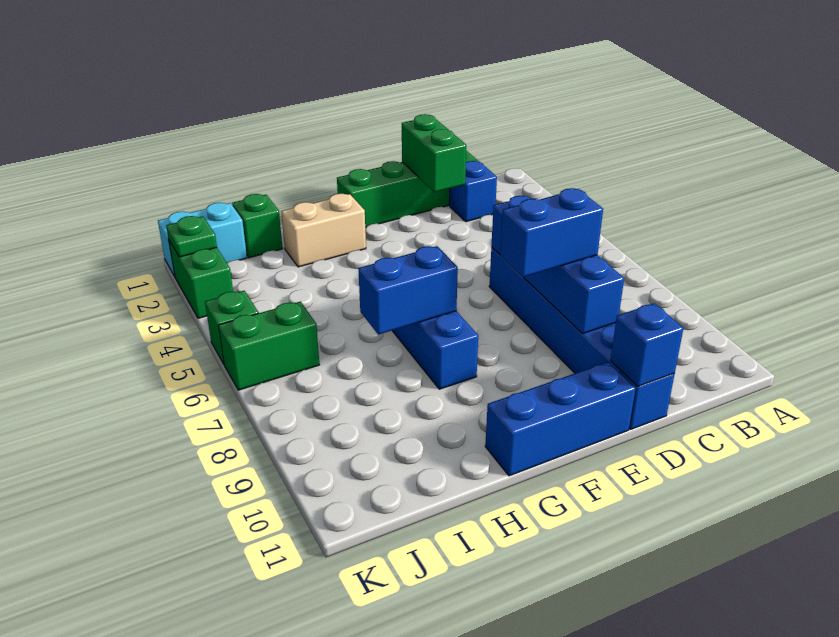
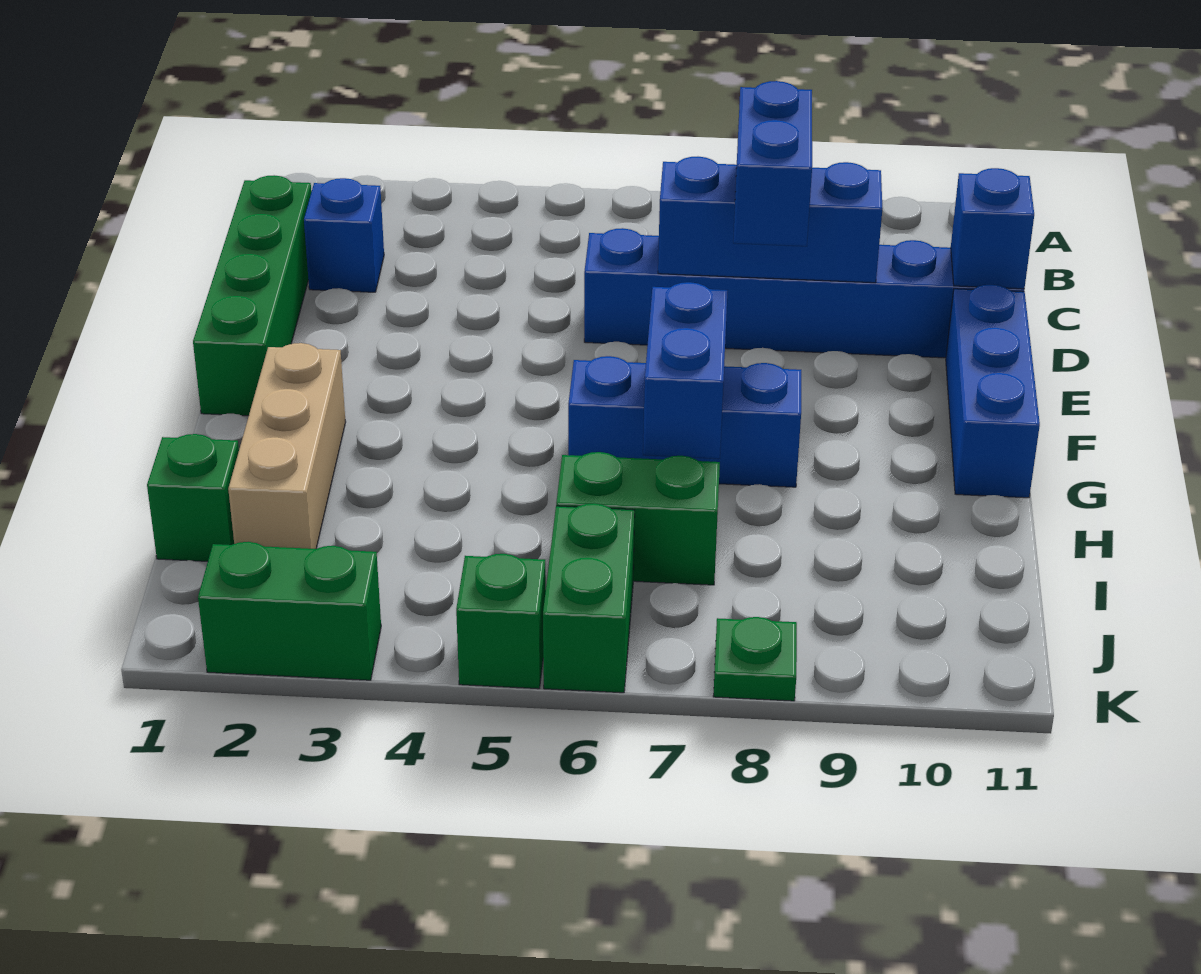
green brick D1:D2 level 2 -> green brick I6:I7 level 1
blue brick D6:D9 level 2 -> blue brick D7:D9 level 2
tan brick G2:H2 level 1 -> tan brick G2:I2 level 1
cyan brick J1:K1 level 1 -> none
green plate K2 level 2 -> green plate K8 level 1

